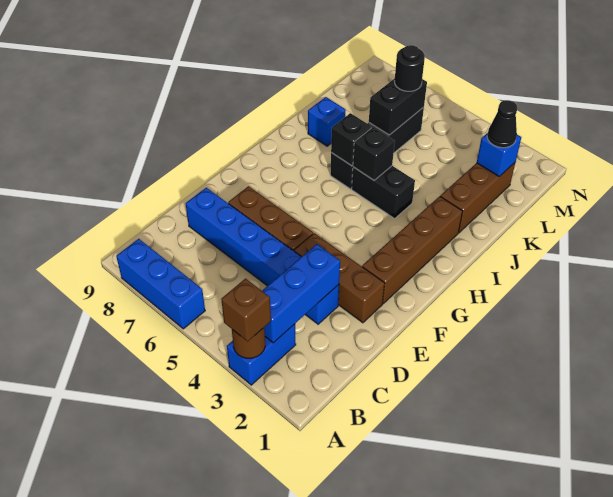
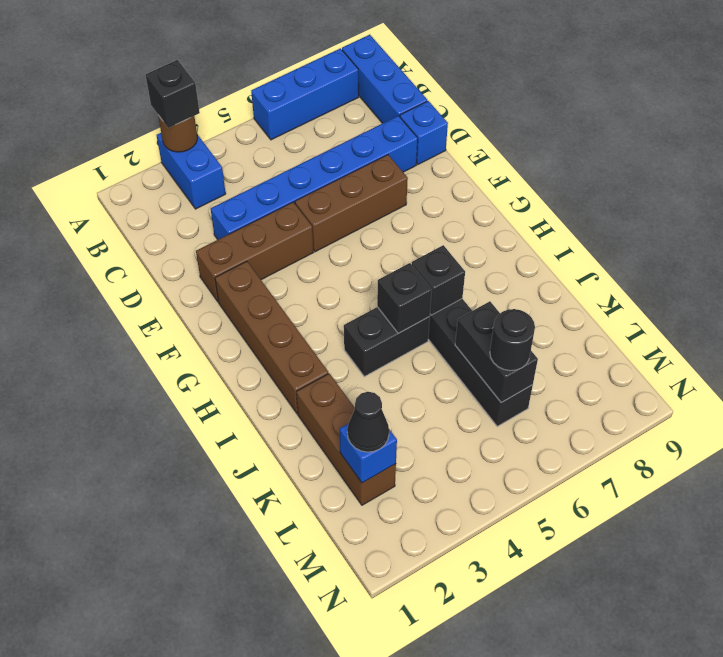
brown brick A3 level 3 -> black brick A3 level 3
blue brick B3:D3 level 2 -> blue brick A9:C9 level 1
blue brick J8 level 1 -> blue brick D9 level 1

